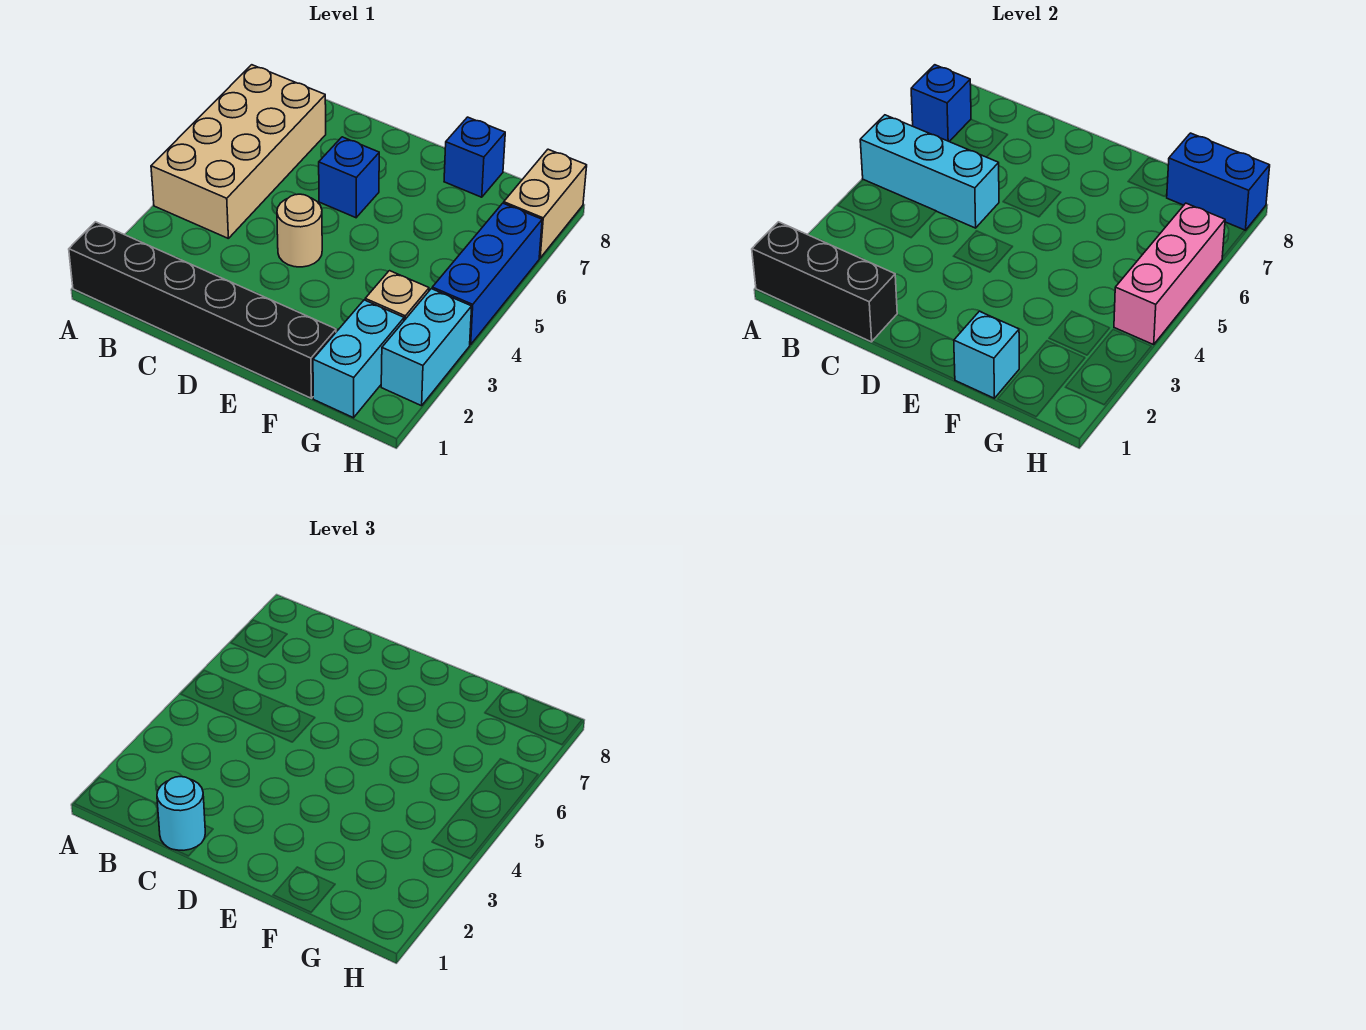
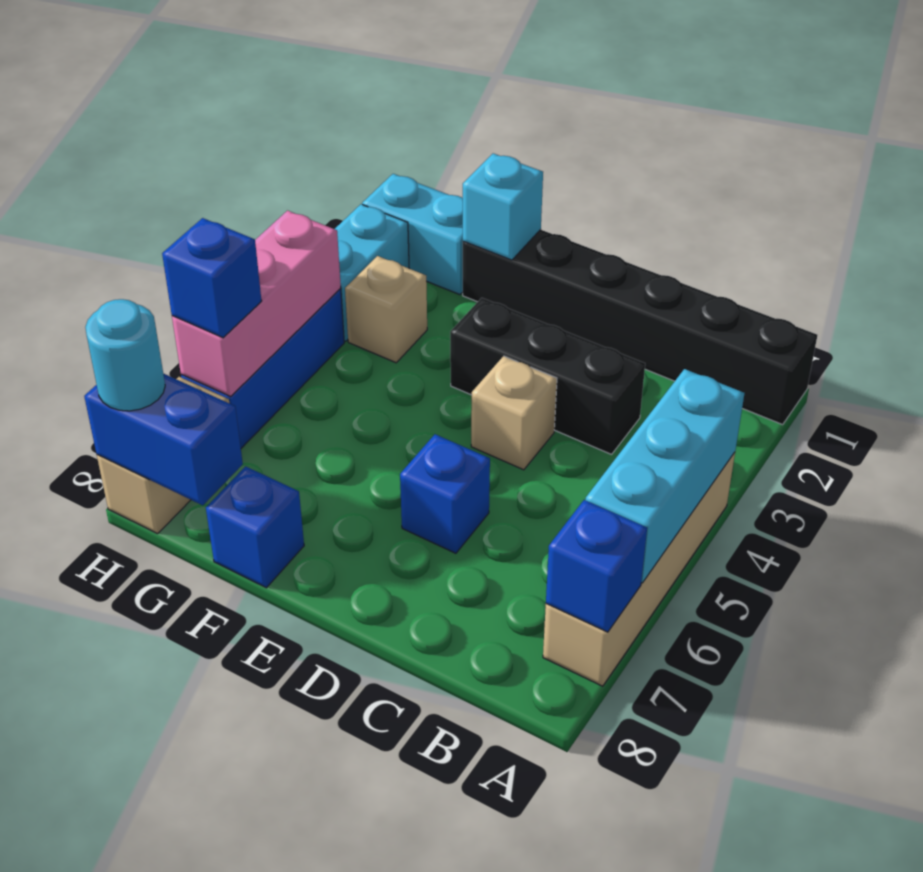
black brick A1:C1 level 2 -> black brick C3:E3 level 1
tan brick A4:B7 level 1 -> tan brick A4:A7 level 1
cyan brick A5:C5 level 2 -> cyan brick A4:A6 level 2
cyan round brick C1 level 3 -> cyan round brick H8 level 3
tan round brick D4 level 1 -> tan brick D4 level 1
cyan brick G1:G2 level 1 -> cyan brick G1:H1 level 1
none -> blue brick H6 level 3

